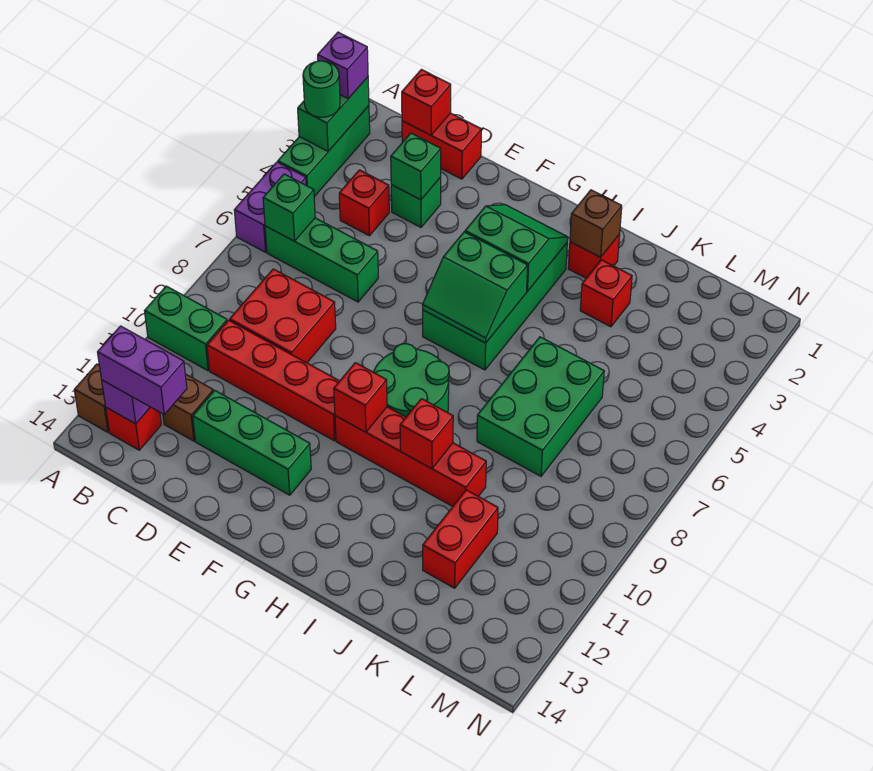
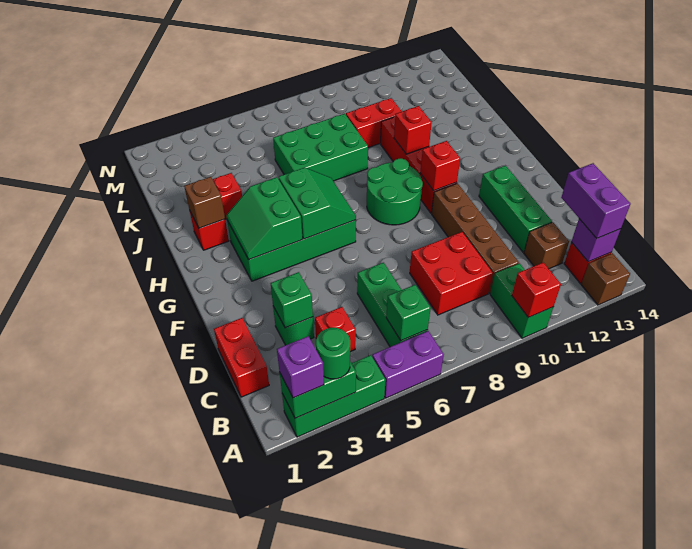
red brick C1 level 2 -> red brick A10 level 2
red brick C10:F10 level 1 -> brown brick C10:F10 level 1
red brick K11:K12 level 1 -> red brick K9:K10 level 1

